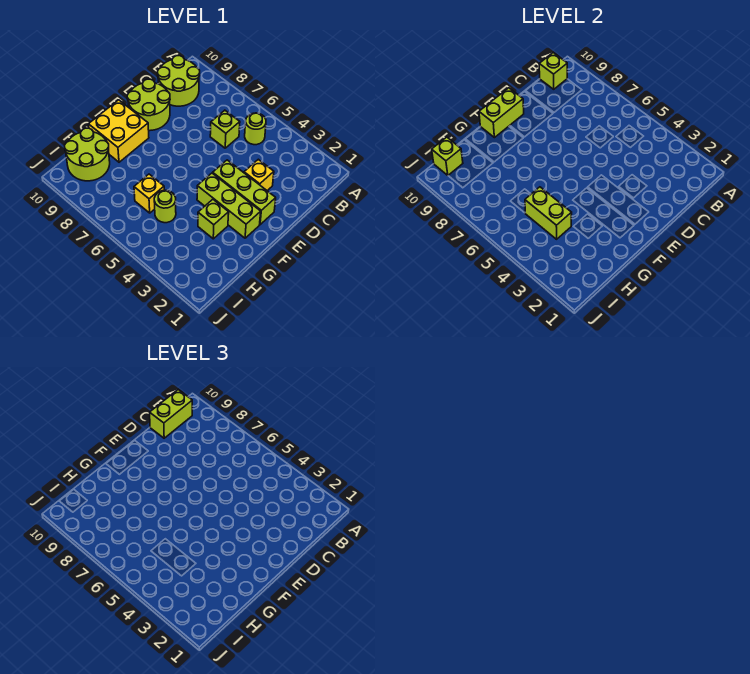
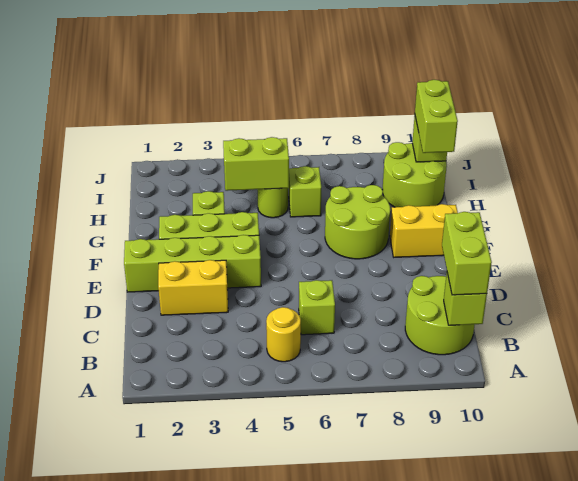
lime round brick B5 level 1 -> yellow round brick B5 level 1
yellow brick D3 level 1 -> yellow brick D2:D3 level 1
lime round brick D9:E10 level 1 -> lime round brick F7:G8 level 1
lime brick E2:E4 level 1 -> lime brick E1:E4 level 1
lime brick E10:F10 level 2 -> lime brick H10:I10 level 3
yellow brick F9:G10 level 1 -> yellow brick F9:F10 level 1
yellow brick H6 level 1 -> lime brick H6 level 1

